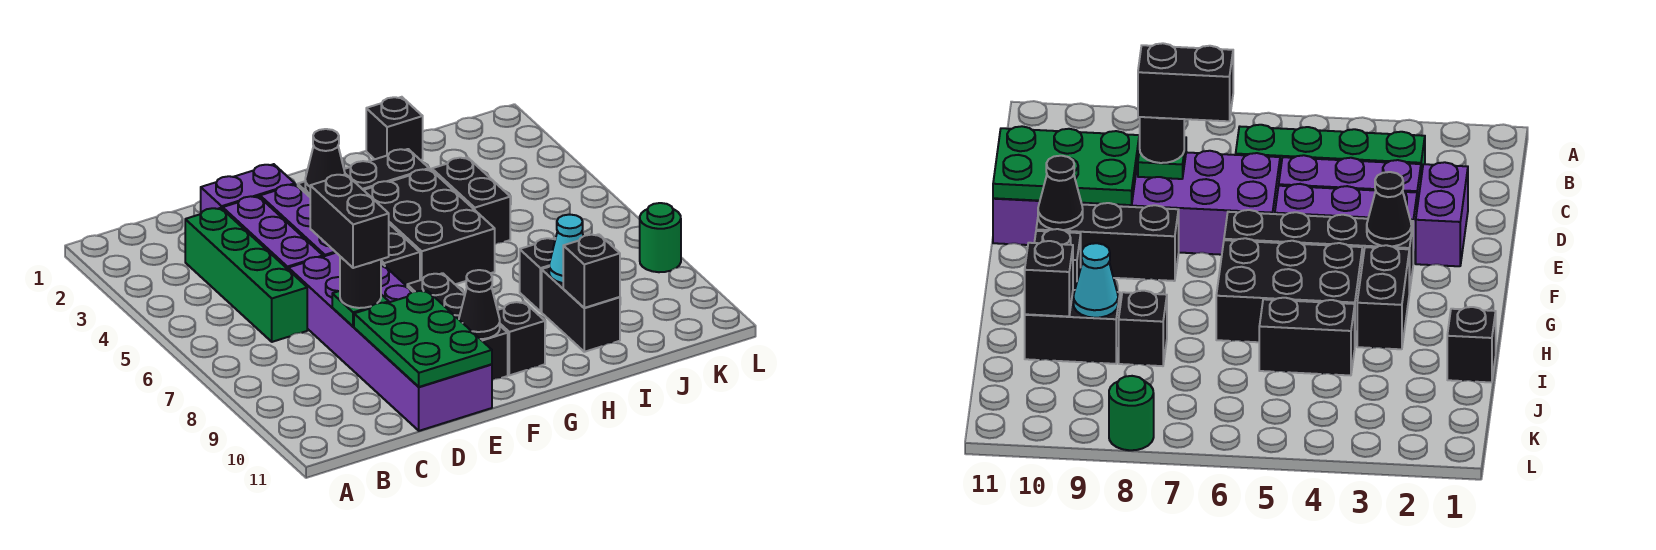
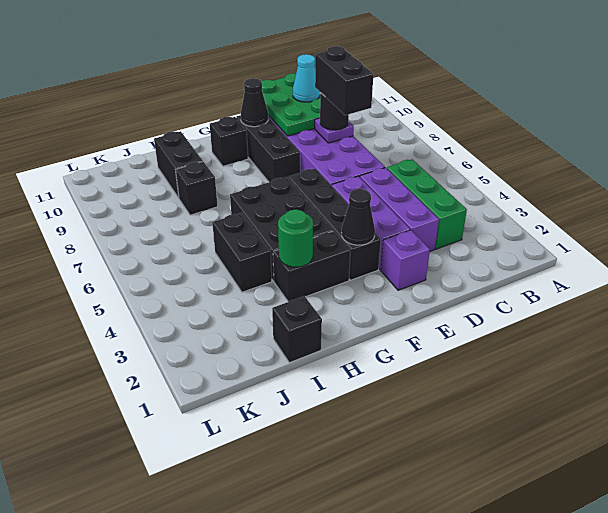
green brick C3:C6 level 1 -> green brick C3:C5 level 1
purple brick D2:E2 level 1 -> purple brick E2 level 1
green plate D8 level 2 -> purple plate D8 level 2
cyan cone I9 level 2 -> cyan cone D10 level 3
black brick I10 level 2 -> none
green round brick L8 level 1 -> green round brick H3 level 2

